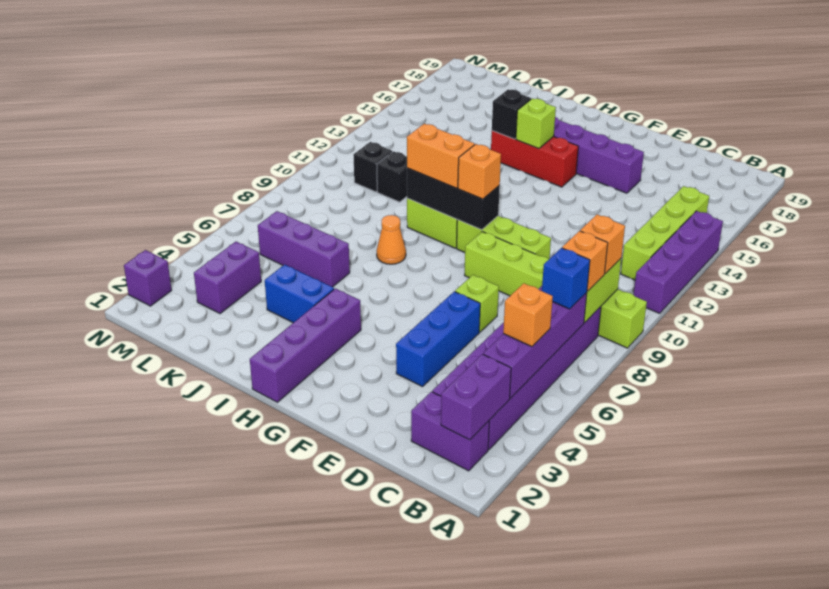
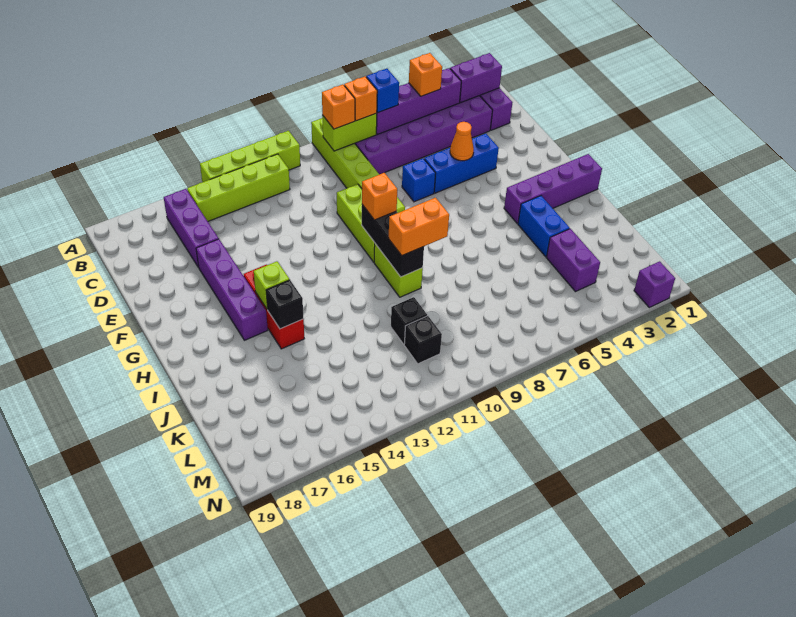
purple brick A11:A14 level 1 -> lime brick A11:A14 level 1
lime brick E7 level 1 -> blue brick E7 level 1
orange brick H10:I10 level 3 -> orange brick I9:I10 level 3
orange cone I8 level 1 -> orange cone E5 level 2
purple brick J6:L6 level 1 -> purple brick B16:D16 level 1
purple brick L3:L4 level 1 -> purple brick K4:L4 level 1

